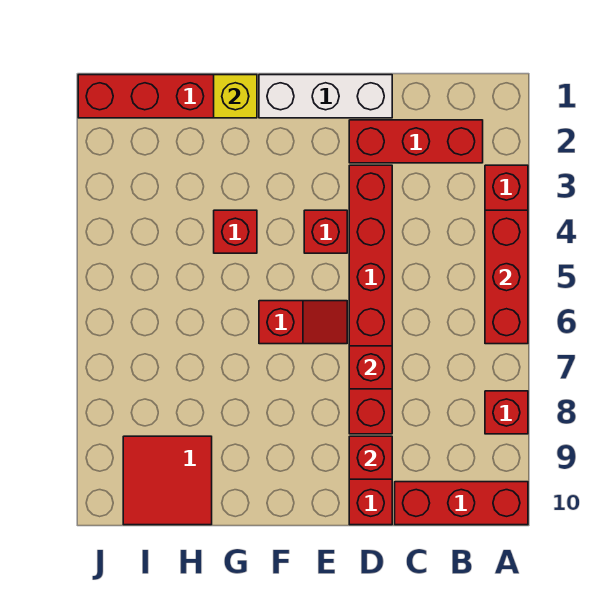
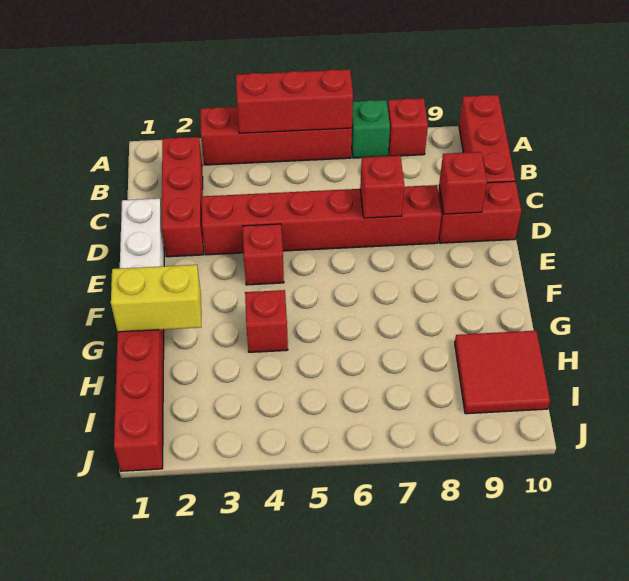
none -> green brick A7 level 1
red slope E6:F6 level 1 top F -> none
yellow brick G1 level 2 -> yellow brick G1:G2 level 2

